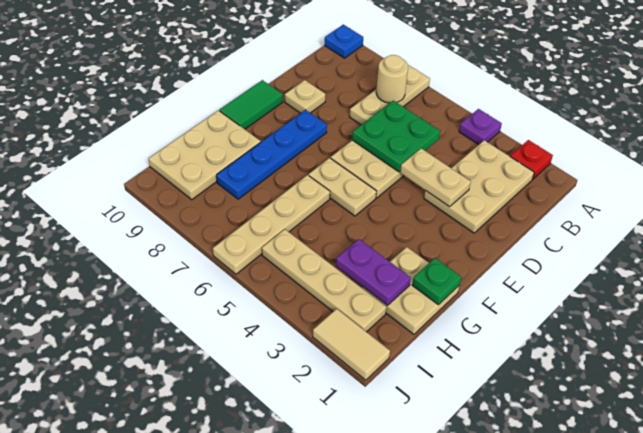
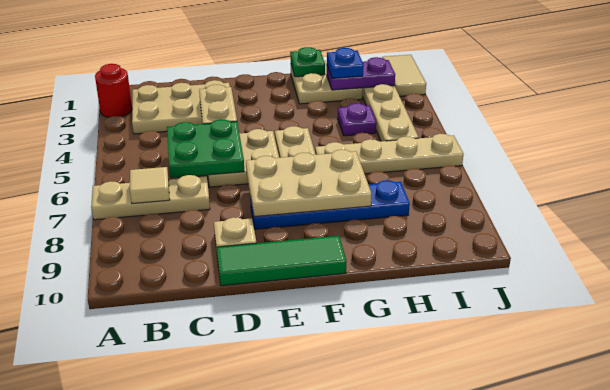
red plate A2 level 1 -> red round brick A2 level 1
purple plate A4 level 1 -> purple plate H4 level 1
blue plate A10 level 1 -> blue plate H2 level 3
tan round brick B7 level 2 -> tan tile B7 level 2
green tile E10:F10 level 1 -> green tile D10:F10 level 1
tan plate G9:I10 level 1 -> tan plate E7:G8 level 2
purple plate H2:H3 level 2 -> purple plate H2:I2 level 2

